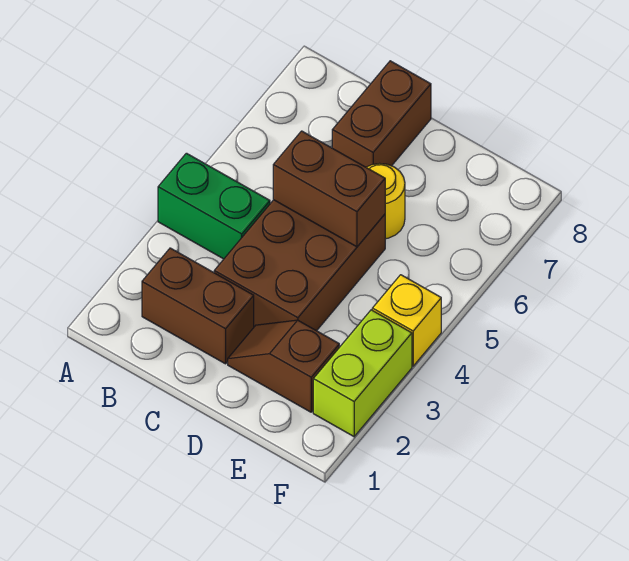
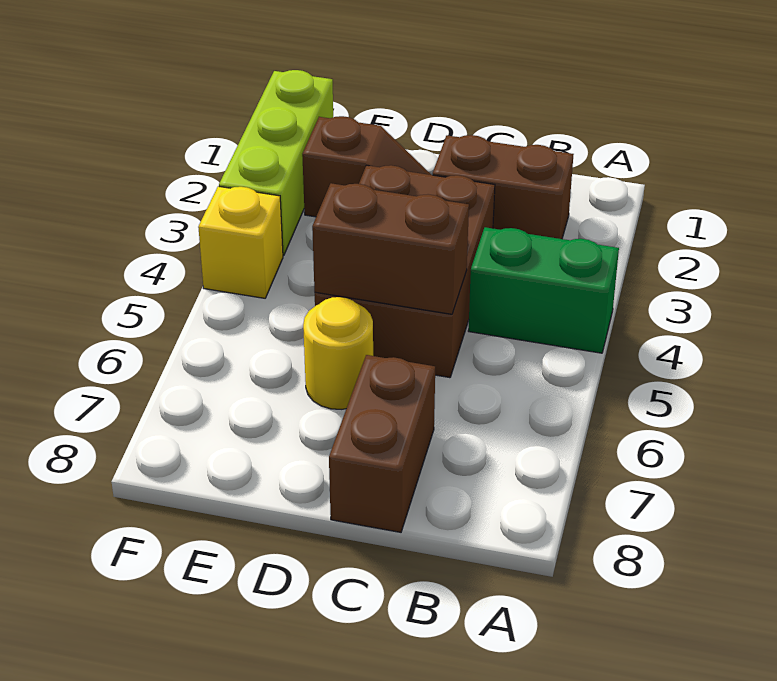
lime brick F2:F3 level 1 -> lime brick F1:F3 level 1

